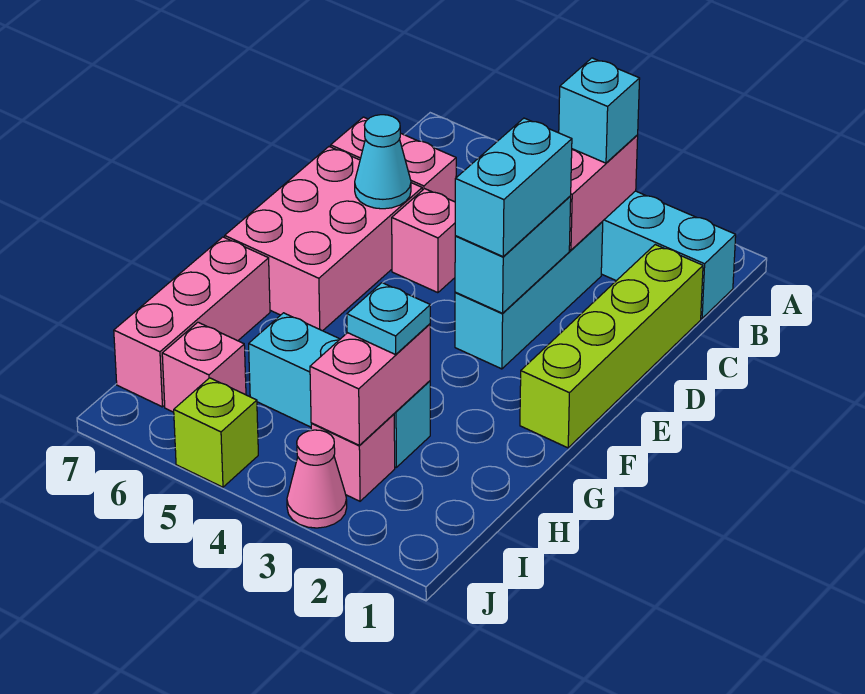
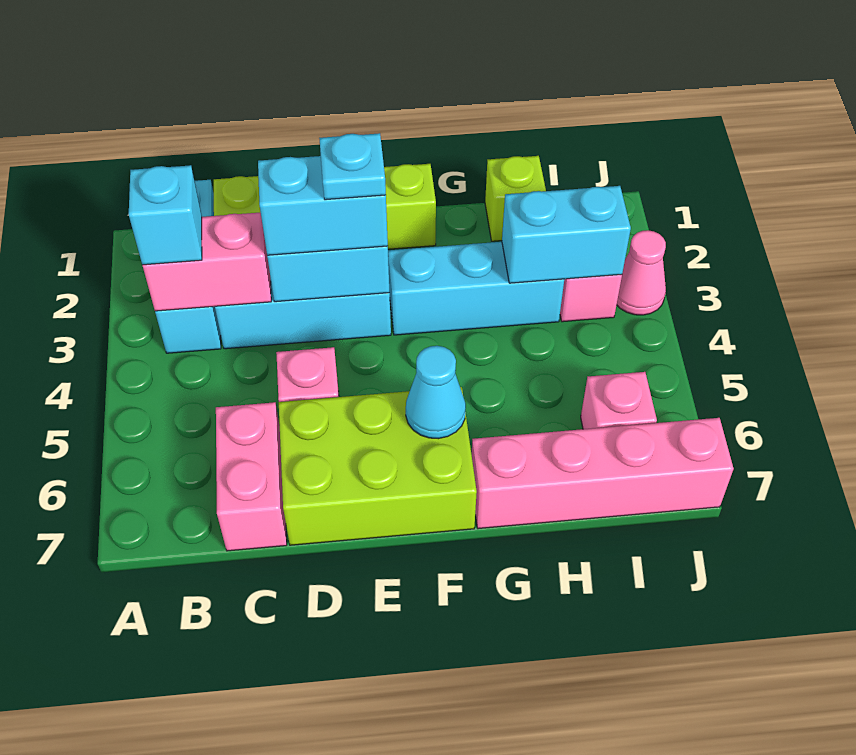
pink brick D6:F7 level 1 -> lime brick D6:F7 level 1
cyan cone D6 level 2 -> cyan cone F6 level 2
pink brick G7:I7 level 1 -> pink brick G7:J7 level 1
cyan brick H3:H5 level 1 -> cyan brick F3:H3 level 1
pink brick H3:I3 level 2 -> cyan brick H3:I3 level 2
cyan plate H3 level 3 -> cyan plate E3 level 4
lime brick J5 level 1 -> lime brick H1 level 1

